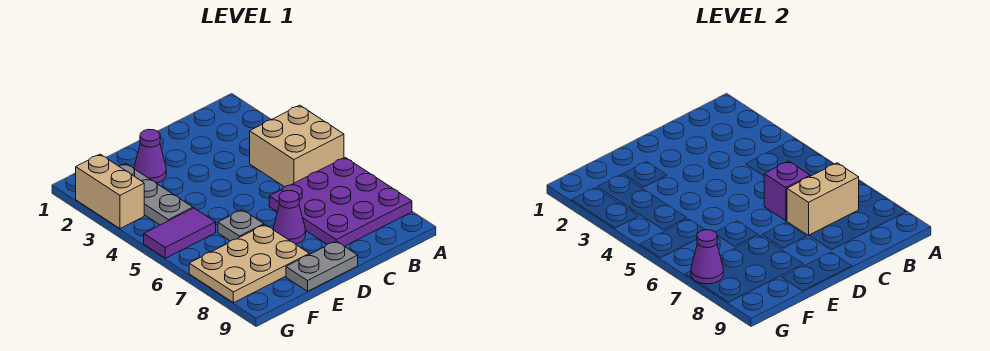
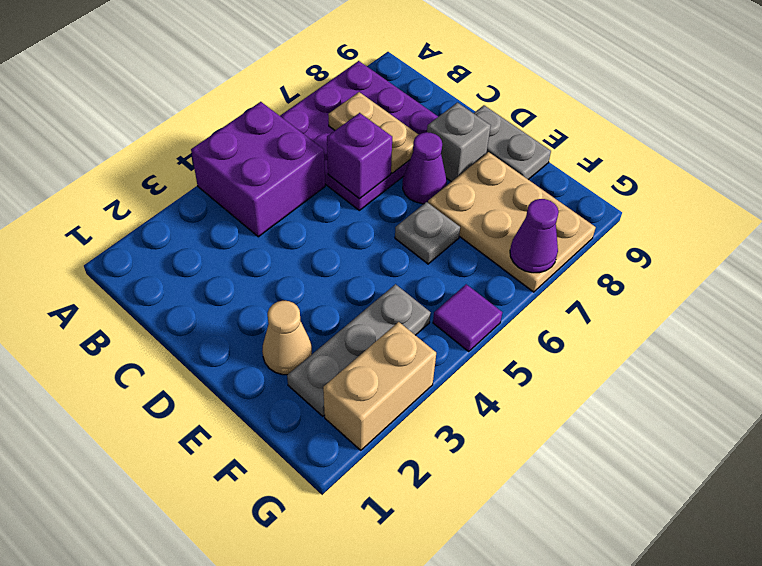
tan brick A4:B5 level 1 -> purple brick A4:B5 level 1
tan brick B7:C7 level 2 -> tan plate B7:C7 level 2
none -> grey brick D8 level 1
purple cone E2 level 1 -> tan cone E2 level 1
purple tile F5:G5 level 1 -> purple tile G5 level 1

